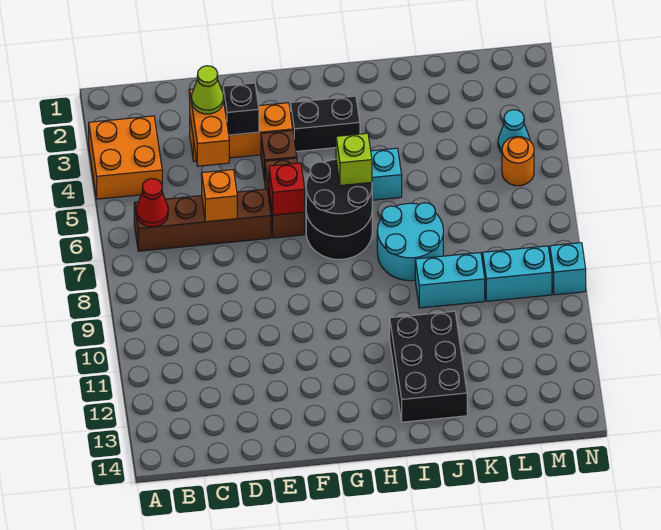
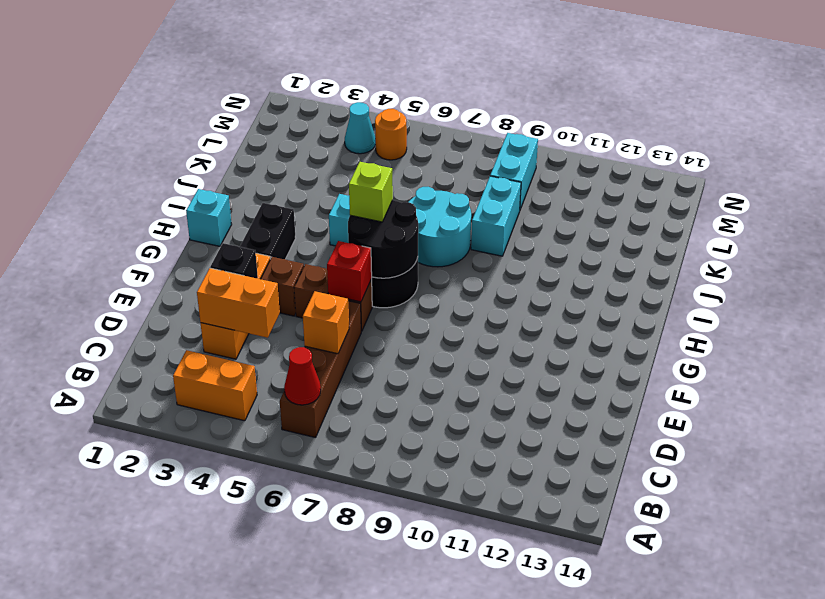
orange brick A3:B4 level 1 -> orange brick B3:B4 level 1
lime cone D3 level 3 -> none
black brick I11:J13 level 1 -> none
cyan brick N9 level 1 -> cyan brick H1 level 1

